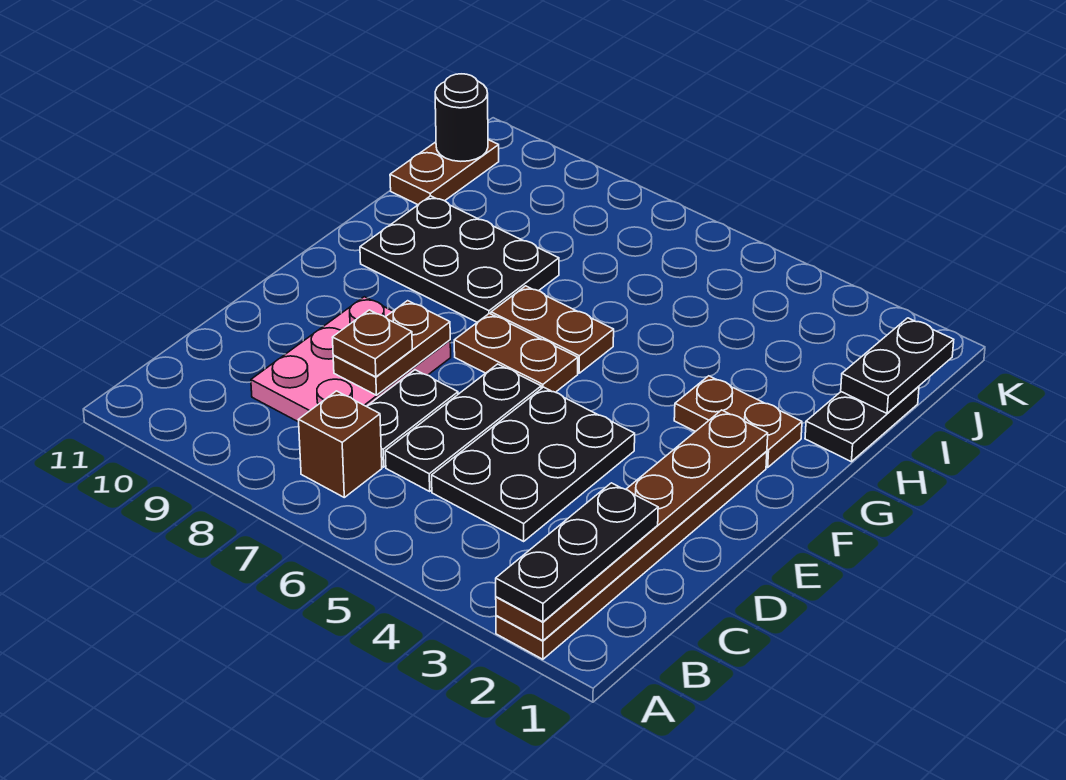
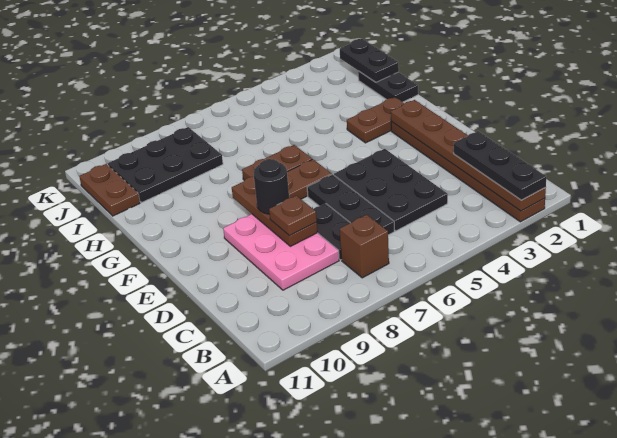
brown plate D8:E8 level 2 -> brown plate D8:F8 level 2
black plate G8:H10 level 1 -> black plate I8:J10 level 1
black round brick J11 level 2 -> black round brick E8 level 3

